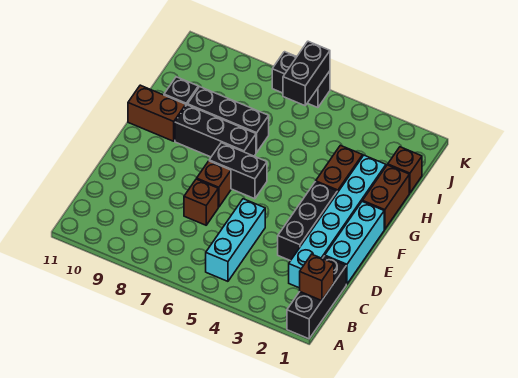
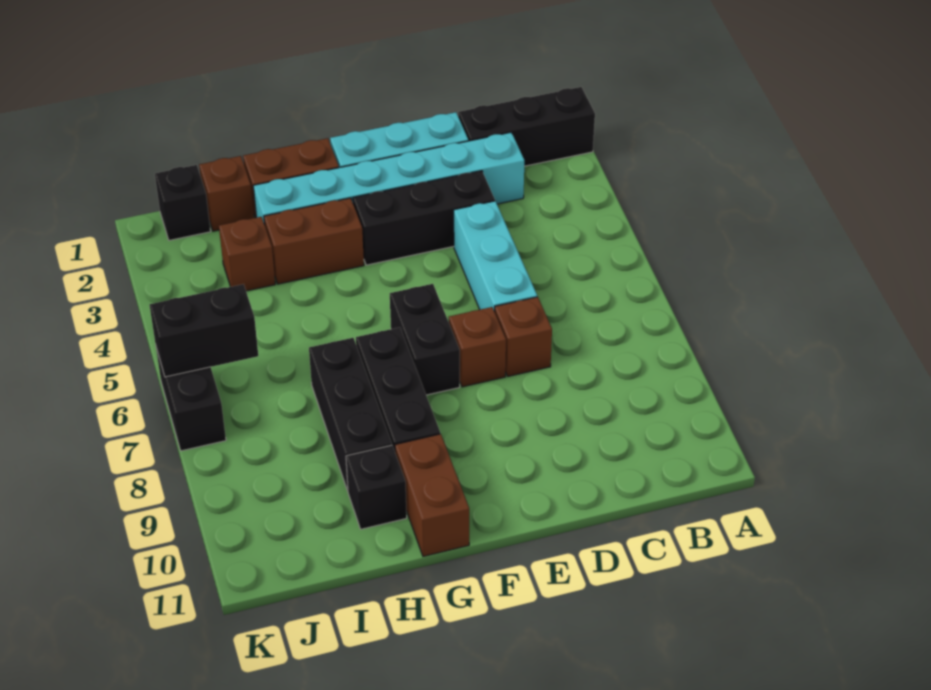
brown brick B1 level 2 -> brown brick I3 level 1
cyan brick B5:D5 level 1 -> cyan brick D4:D6 level 1
none -> black brick J1 level 1

